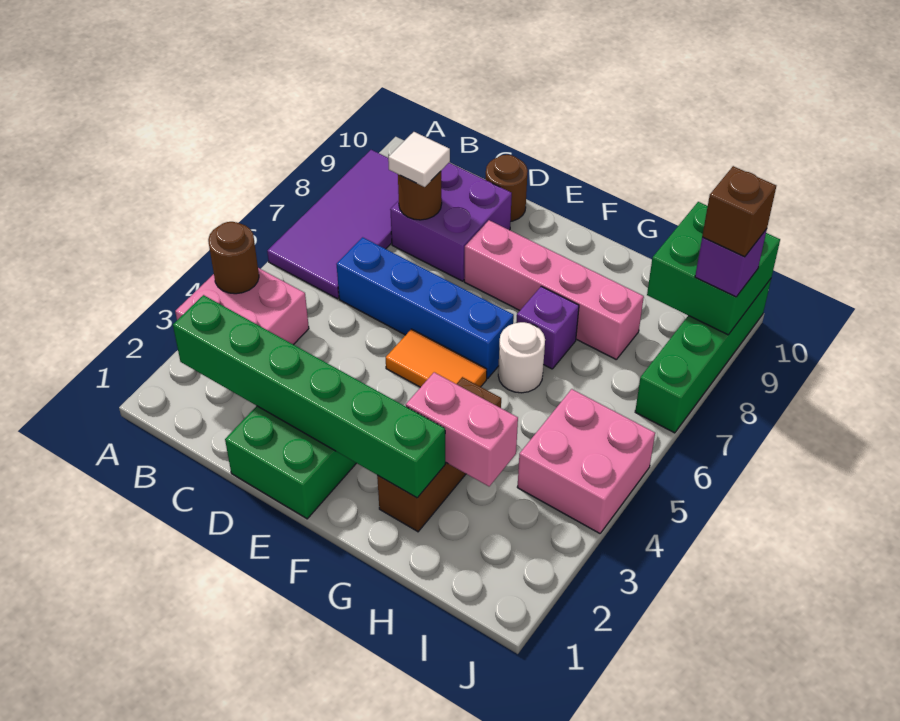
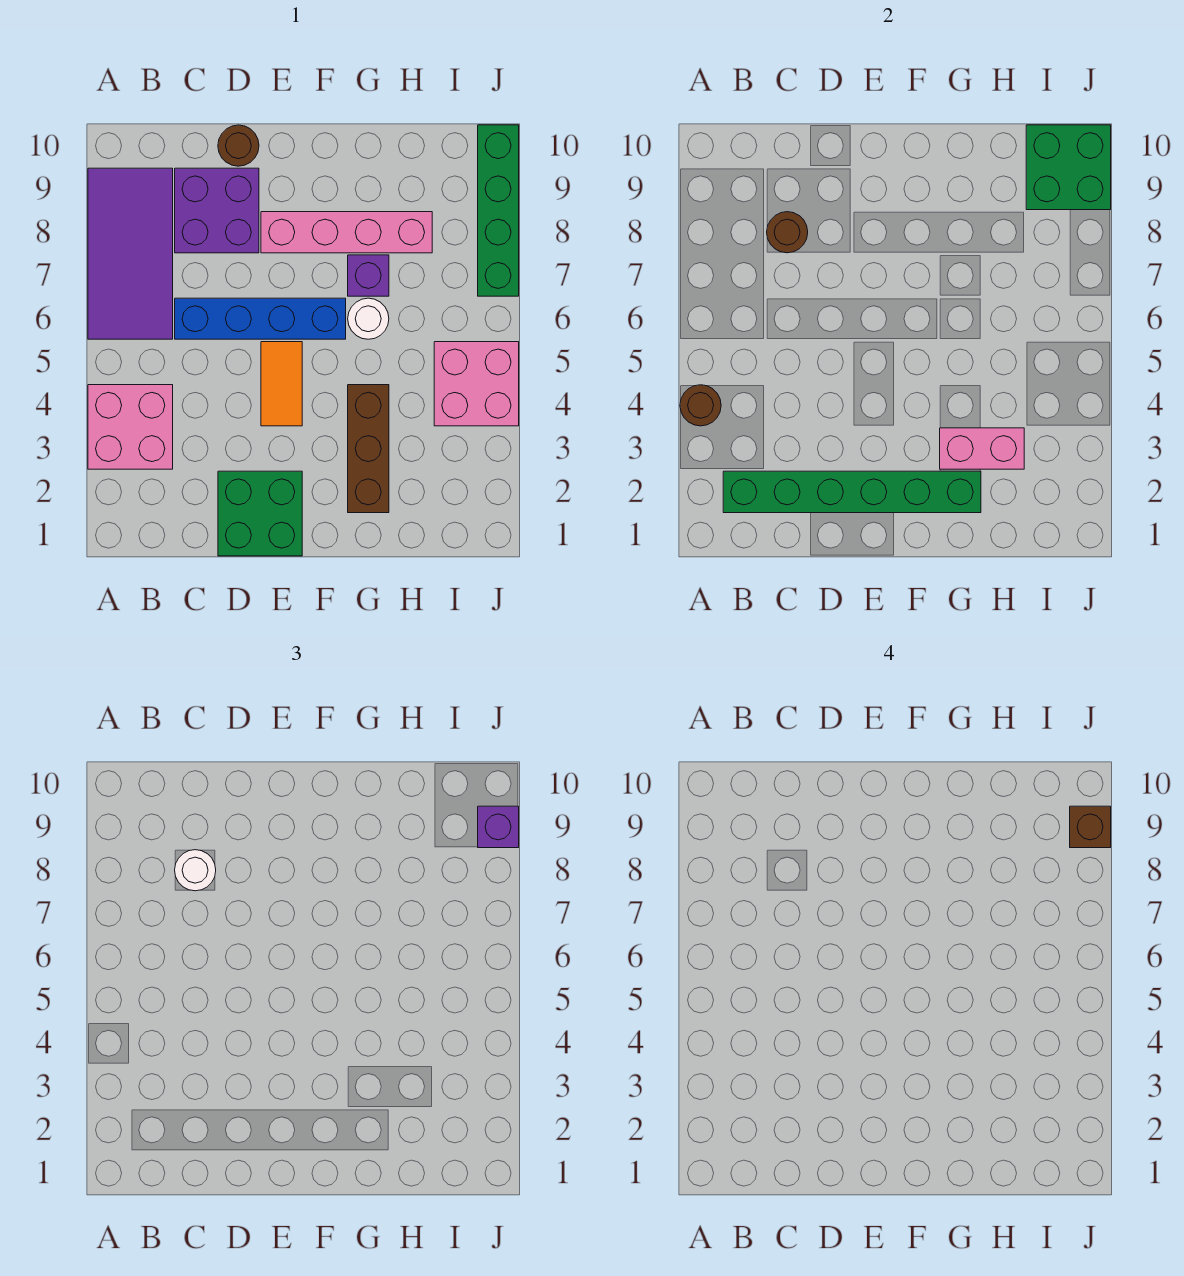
white tile C8 level 3 -> white round brick C8 level 3
orange tile E5:F5 level 1 -> orange tile E4:E5 level 1

